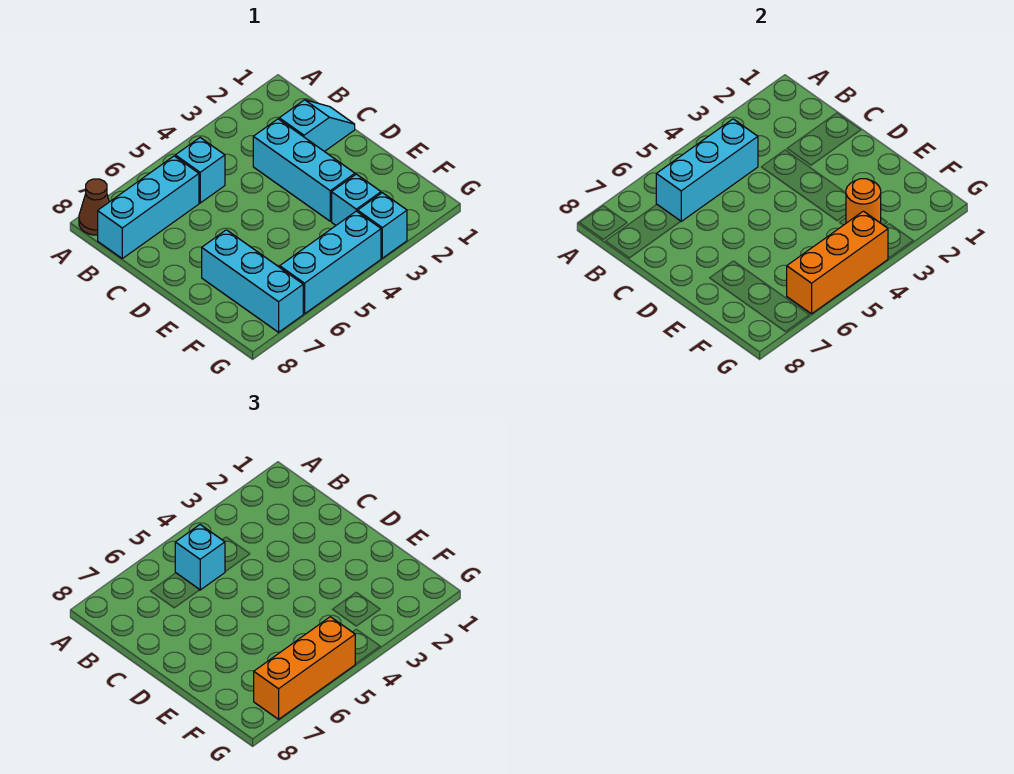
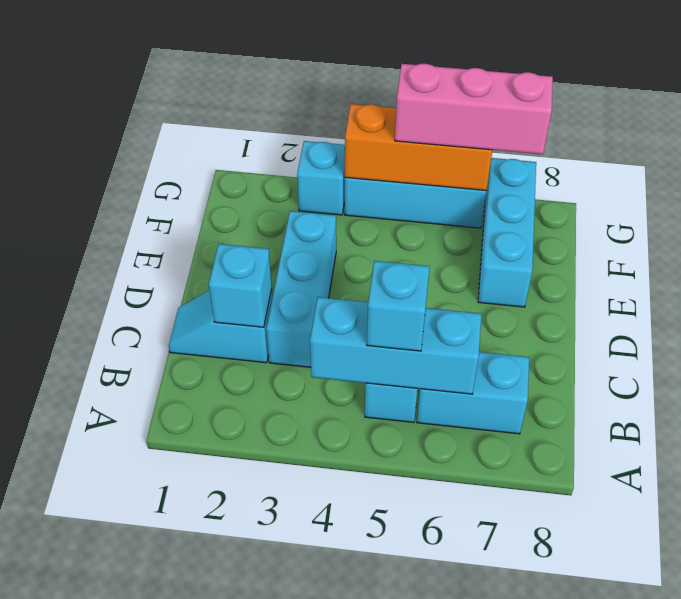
brown cone A8 level 1 -> none
cyan brick B6:B8 level 1 -> cyan brick B6:B7 level 1
cyan brick F3 level 1 -> cyan brick C2 level 2
orange round brick F3 level 2 -> none
orange brick G5:G7 level 3 -> pink brick G5:G7 level 3

